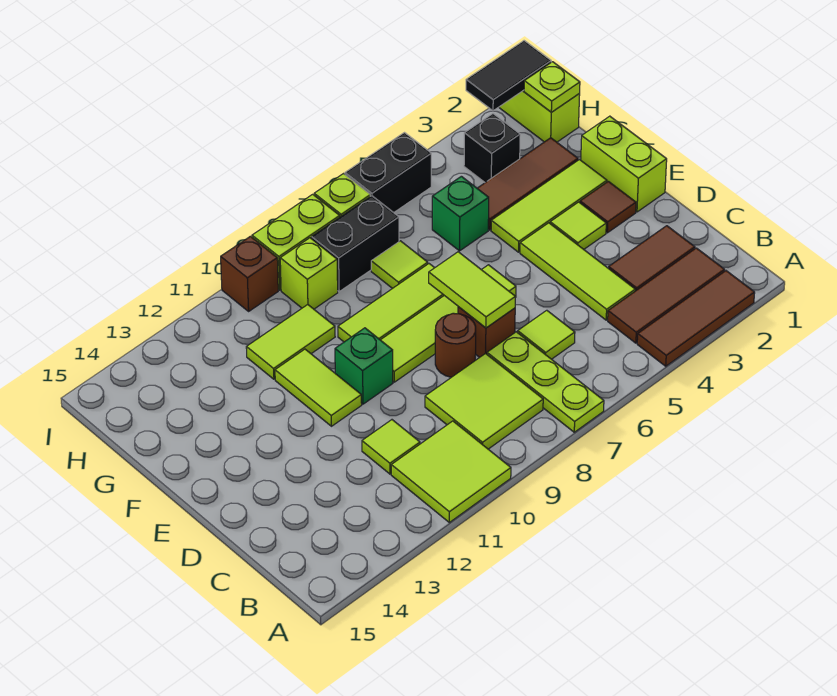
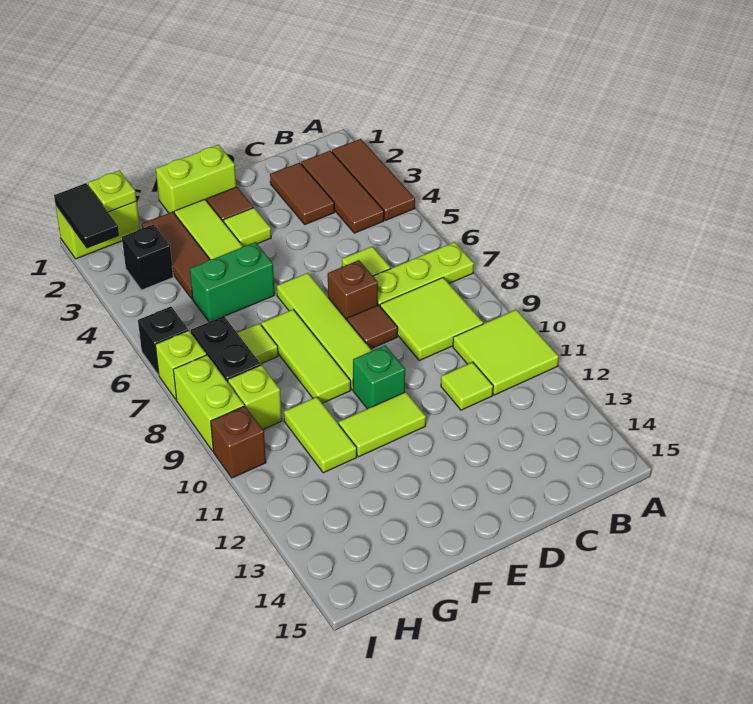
lime tile C4:E4 level 1 -> none
lime tile D7:E7 level 2 -> none
brown round brick D8 level 1 -> brown tile D8 level 1
green brick G5 level 1 -> green brick F5:G5 level 1
black brick I5:I6 level 1 -> black brick I6 level 1

